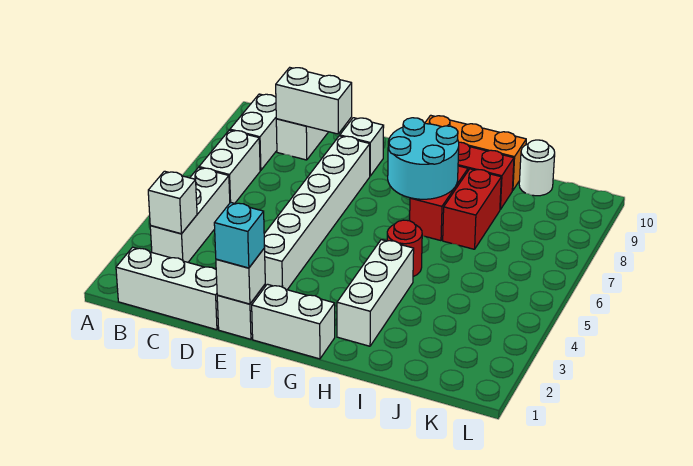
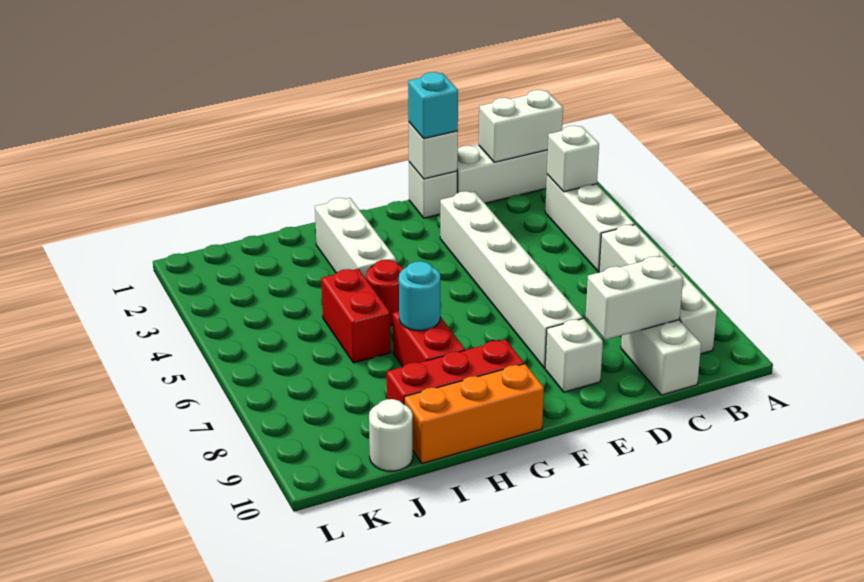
white brick F1:G1 level 1 -> white brick B1:C1 level 2
cyan round brick G7:H8 level 2 -> cyan round brick H7 level 2
red brick I7:I8 level 1 -> red brick I5:I6 level 1

